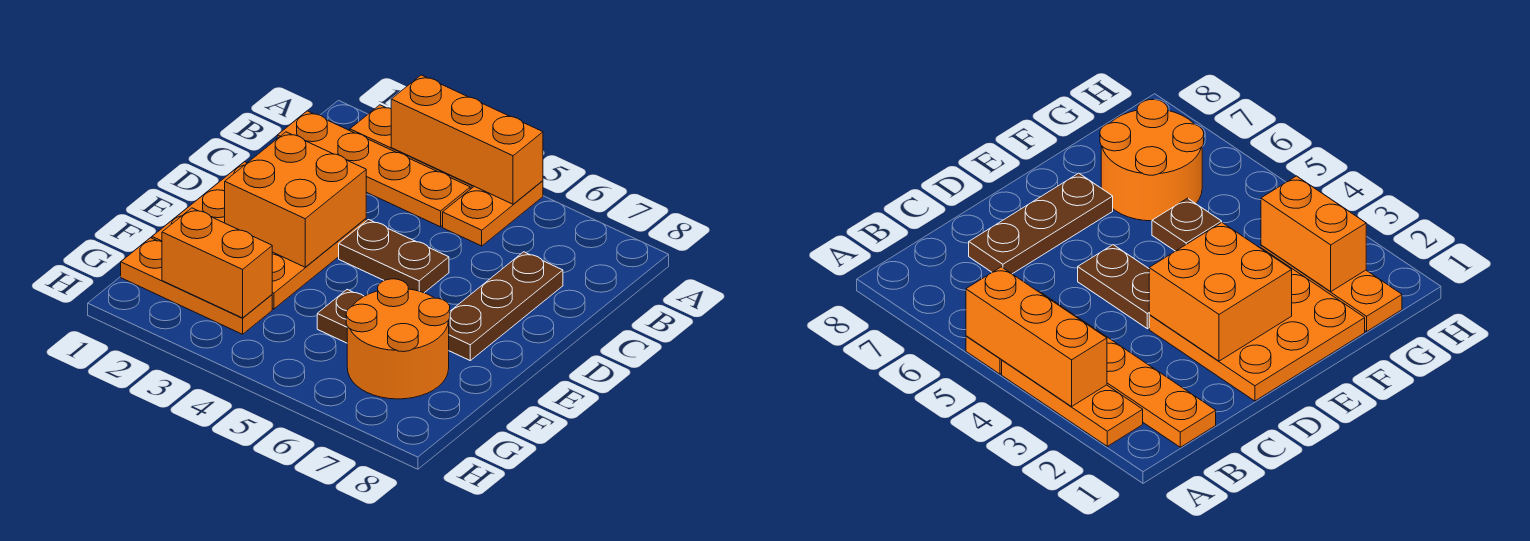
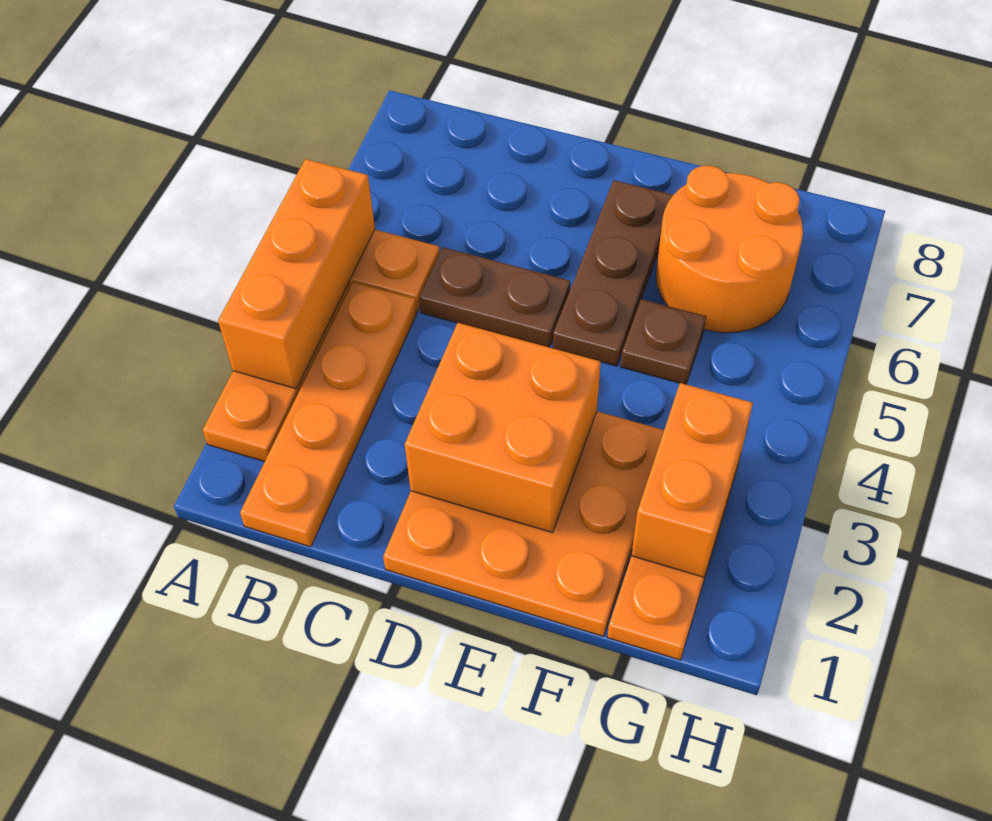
brown plate C7:E7 level 1 -> brown plate E5:E7 level 1
brown plate D4:D5 level 1 -> brown plate C5:D5 level 1

